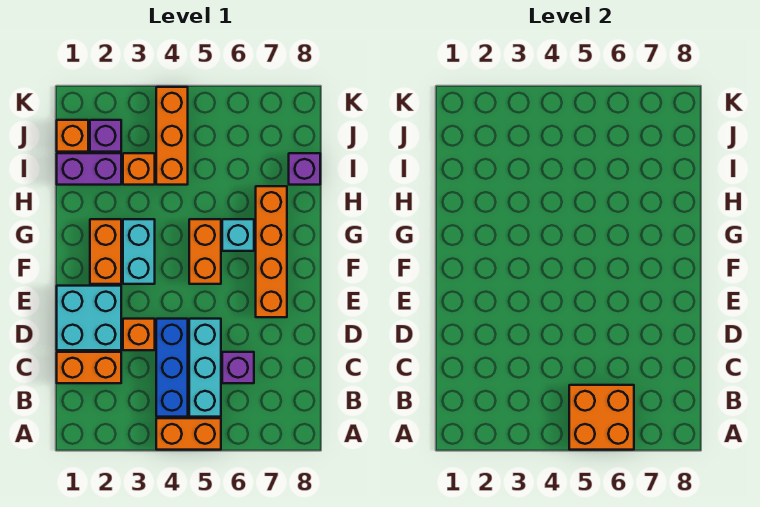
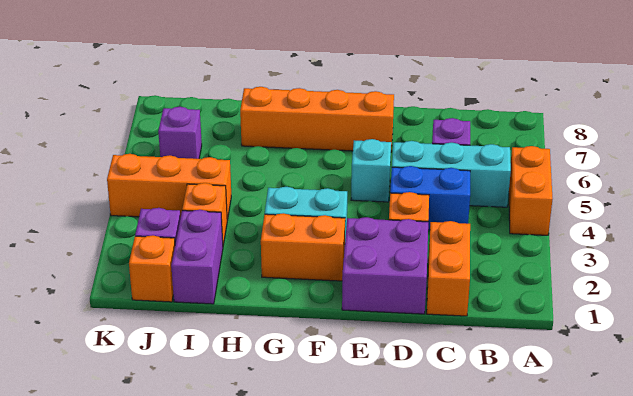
orange brick A5:B6 level 2 -> none
blue brick B4:D4 level 1 -> blue brick C4:D4 level 1
cyan brick D1:E2 level 1 -> purple brick D1:E2 level 1
orange brick F5:G5 level 1 -> none
cyan brick G6 level 1 -> cyan brick E5 level 1
purple brick I8 level 1 -> purple brick J6 level 1

